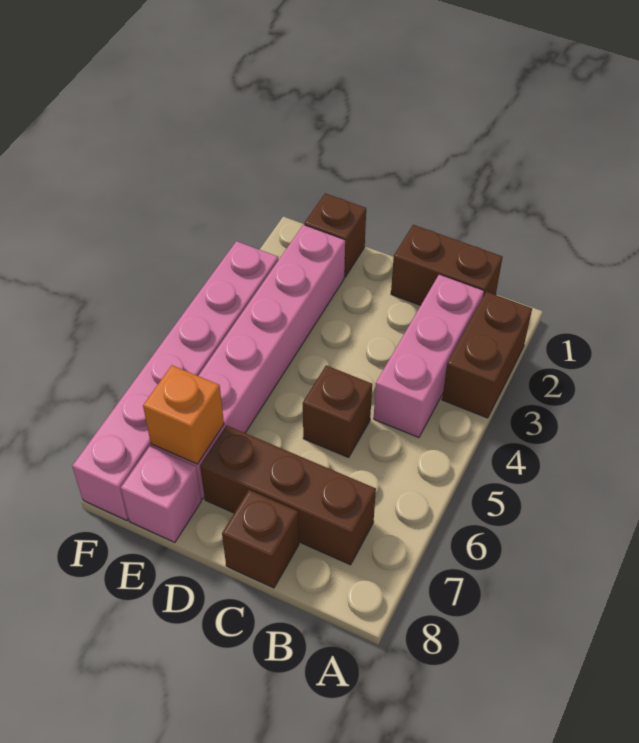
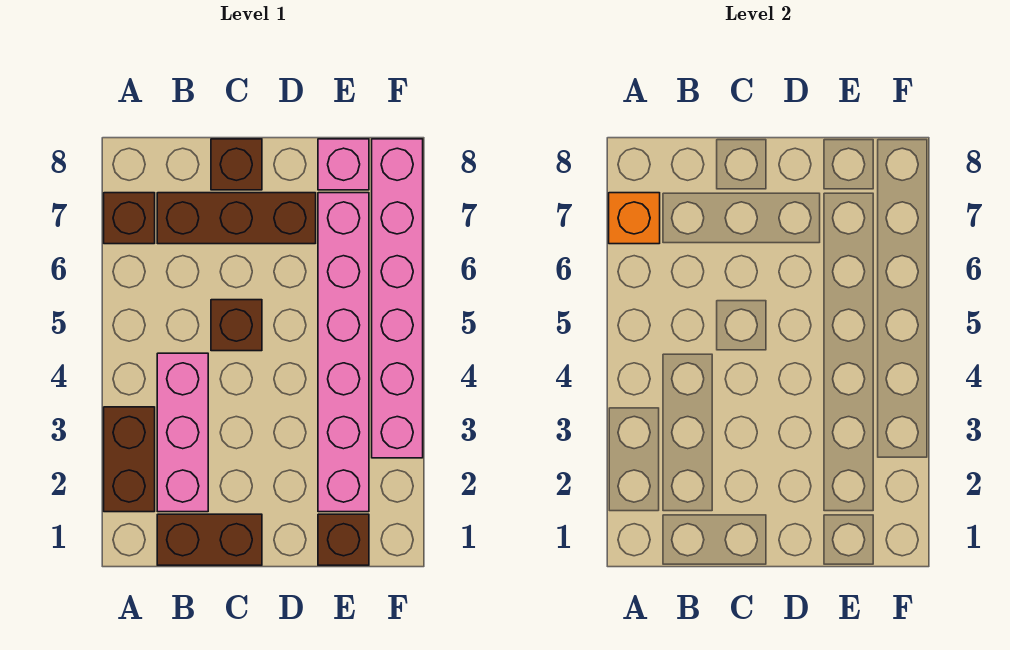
none -> brown brick A7 level 1
orange brick E7 level 2 -> orange brick A7 level 2

